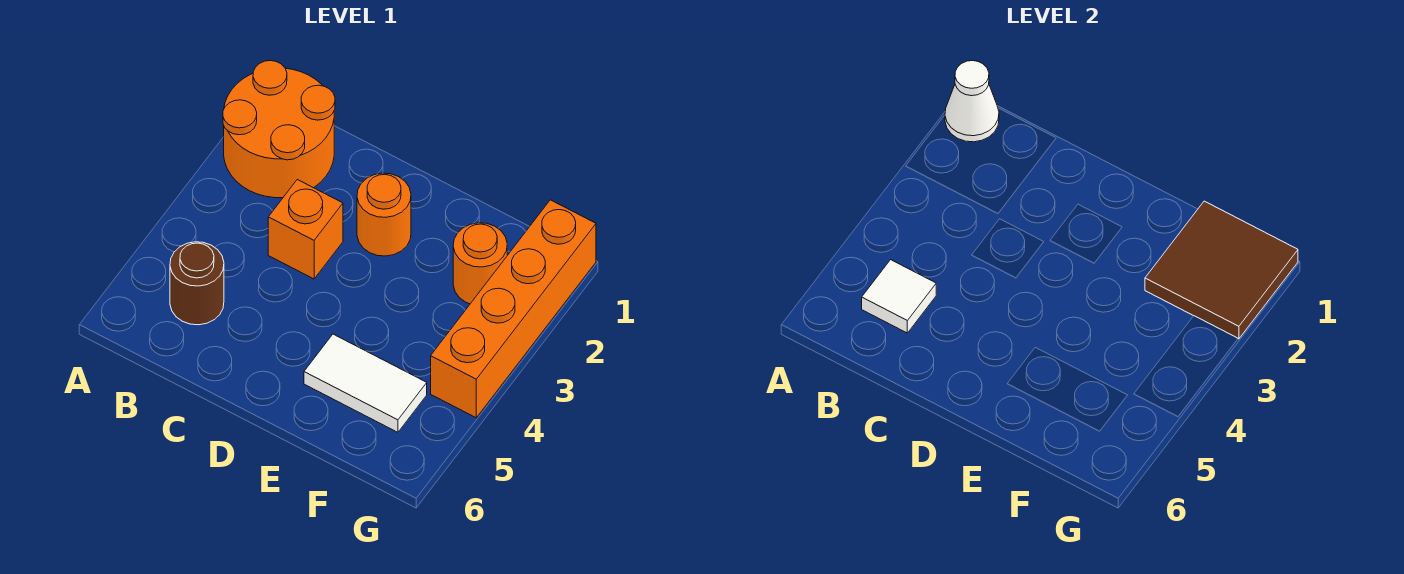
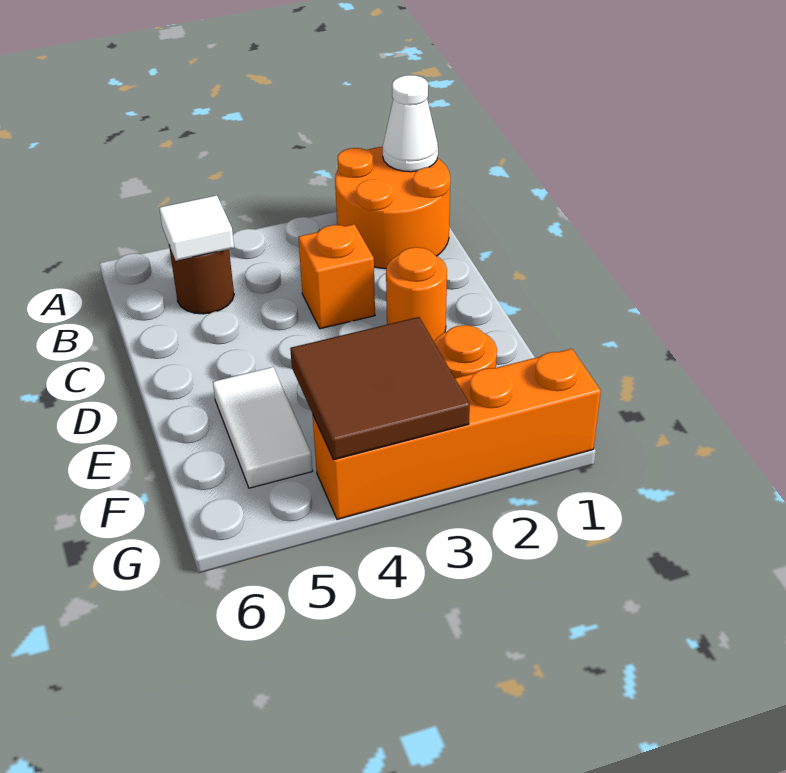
brown tile F1:G2 level 2 -> brown tile F3:G4 level 2

